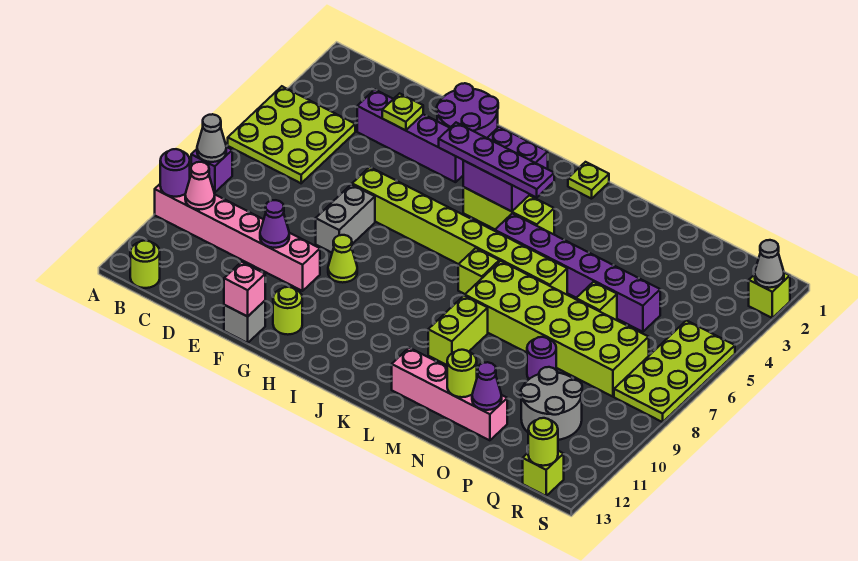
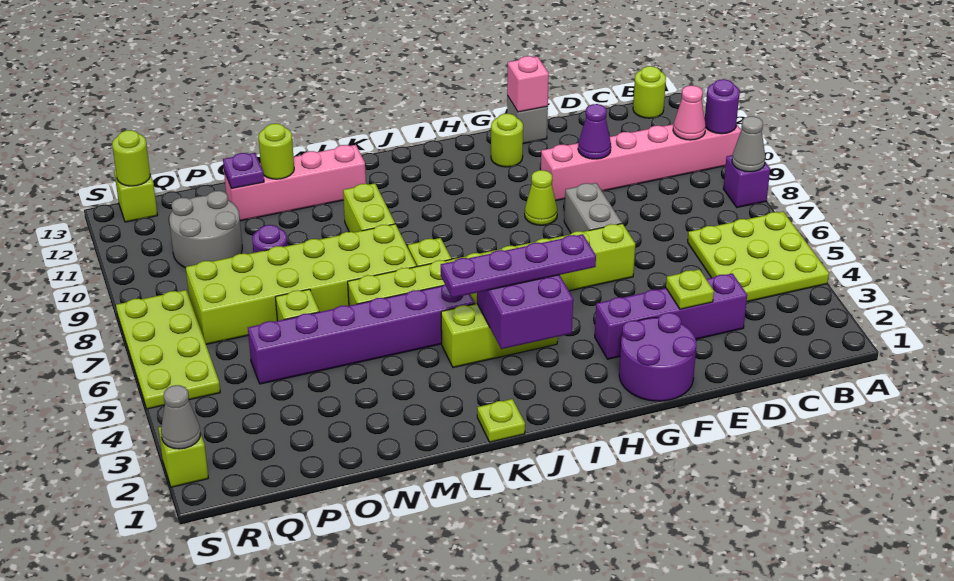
purple cone O12 level 2 -> purple plate O12 level 2

